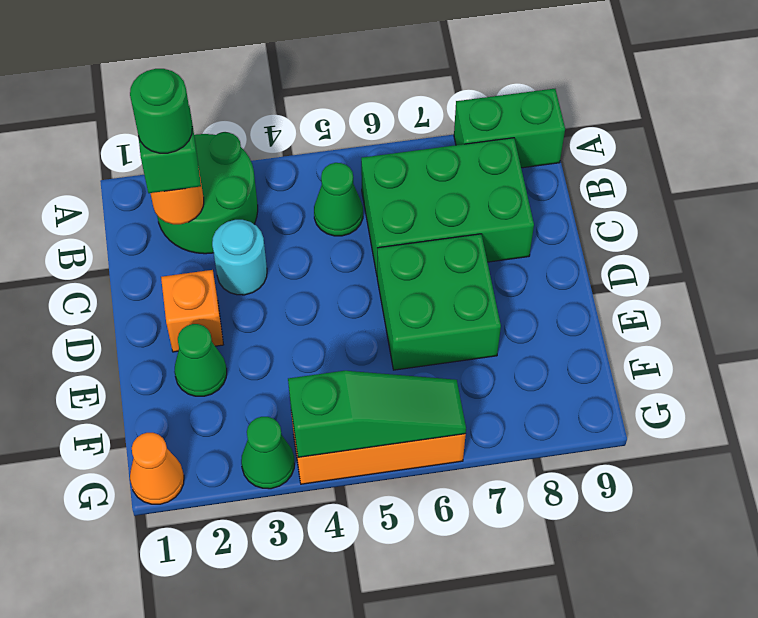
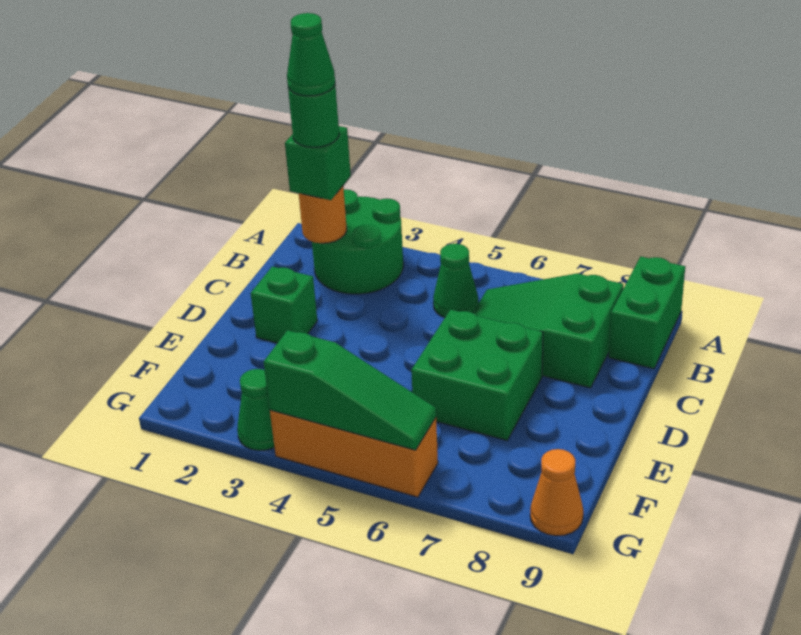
green brick A8:A9 level 1 -> green brick A9:B9 level 1
green brick B6:C8 level 1 -> green slope B6:C8 level 1 top 8
cyan round brick C3 level 1 -> none
orange brick D2 level 1 -> green brick D2 level 1
green cone E2 level 1 -> green cone B2 level 5
orange cone G1 level 1 -> orange cone G9 level 1

